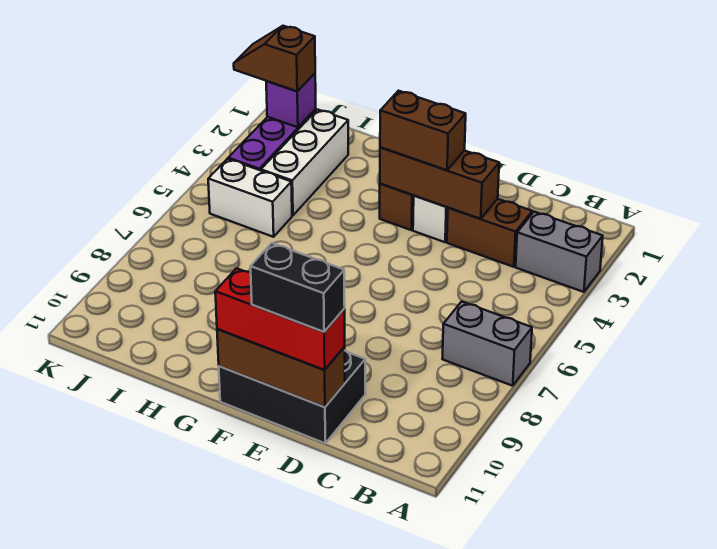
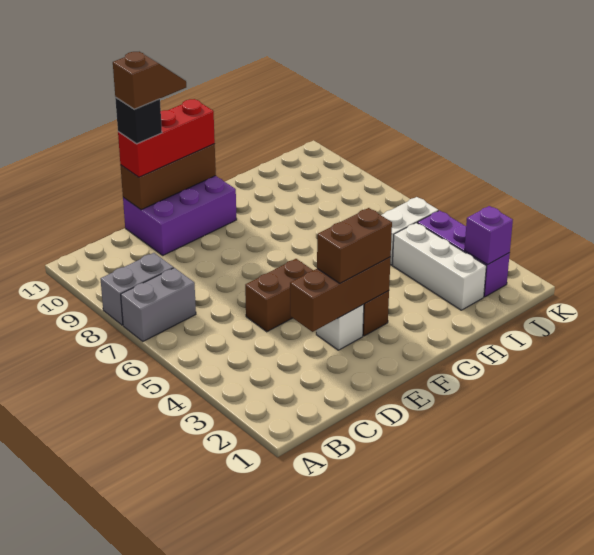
grey brick A3:B3 level 1 -> grey brick A8:B8 level 1
brown brick C3:D3 level 1 -> brown brick D5:E5 level 1
black brick D10:F11 level 1 -> purple brick D10:F11 level 1
black brick D11:E11 level 4 -> black brick D11 level 4
brown slope J2:K2 level 3 top J -> brown slope D11:E11 level 5 top D

